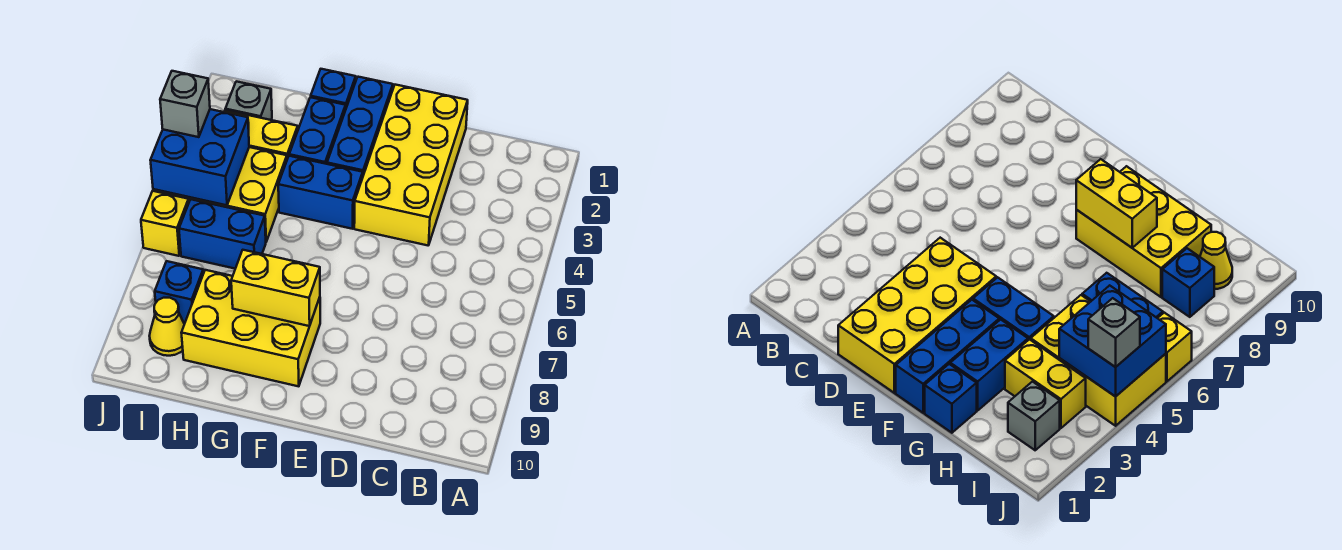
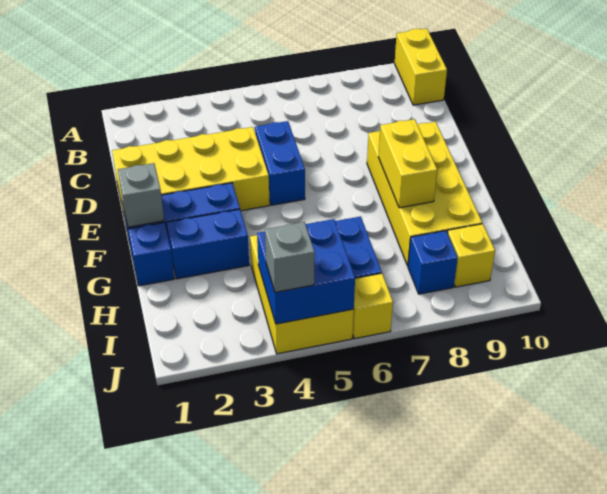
blue brick F4:G4 level 1 -> blue brick D5:E5 level 1
yellow brick F8:H9 level 1 -> yellow brick E8:H9 level 1
yellow brick H3:I3 level 1 -> yellow brick A10:B10 level 1
grey brick I2 level 1 -> grey brick F1 level 2
yellow cone I9 level 1 -> yellow brick I9 level 1

